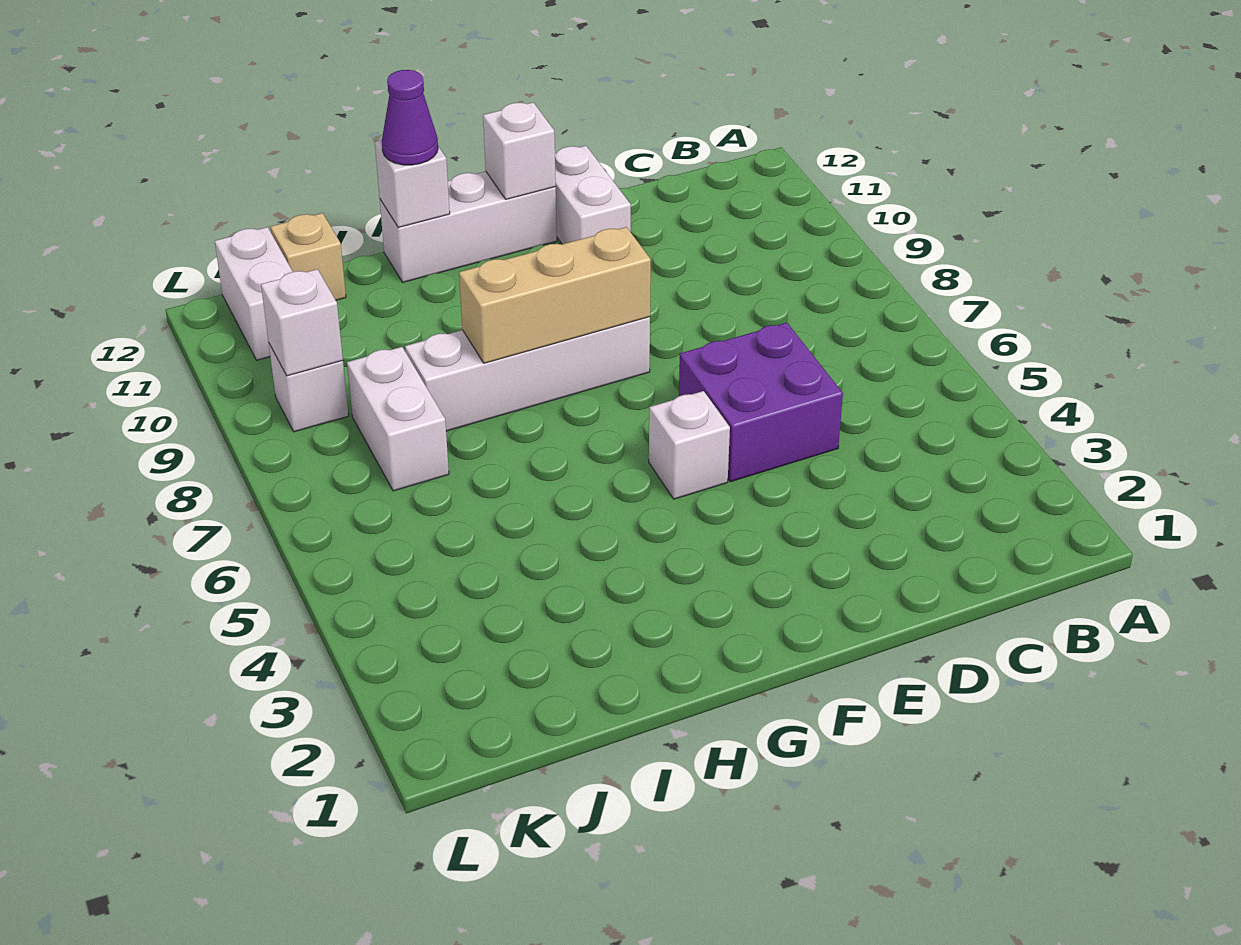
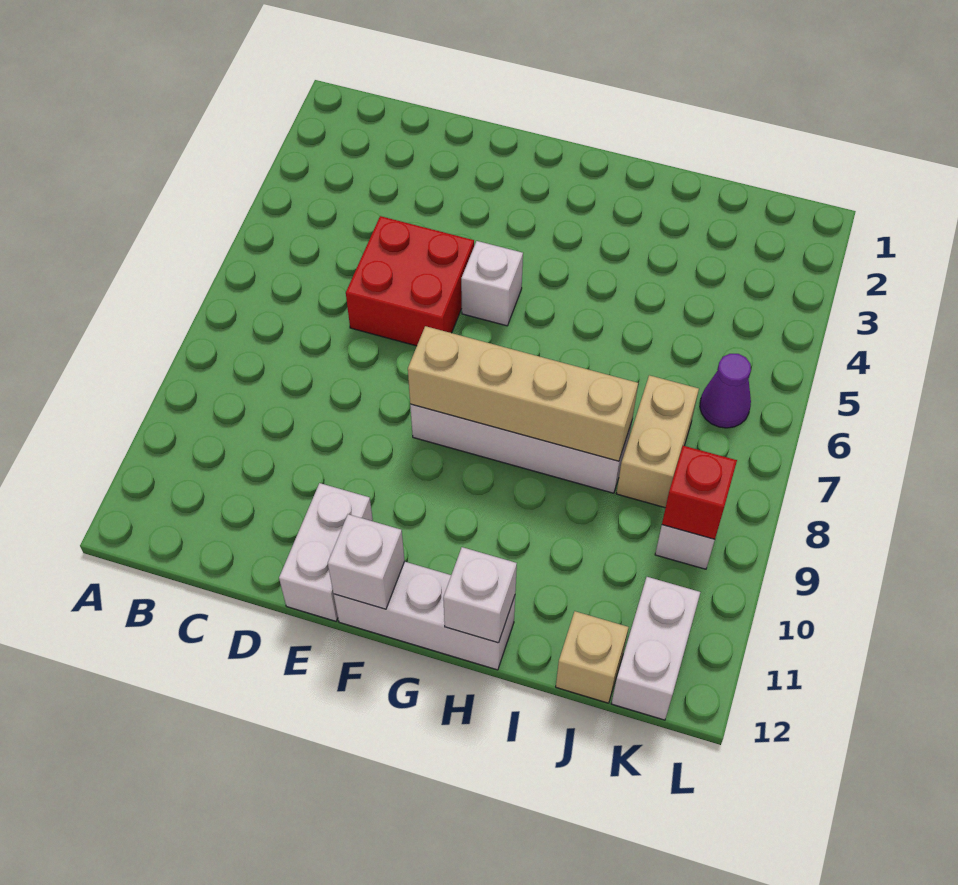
purple brick D5:E6 level 1 -> red brick D5:E6 level 1
tan brick F8:H8 level 2 -> tan brick F8:I8 level 2
purple cone H12 level 3 -> purple cone K6 level 1
white brick J7:J8 level 1 -> tan brick J7:J8 level 1
white brick K9 level 2 -> red brick K9 level 2

